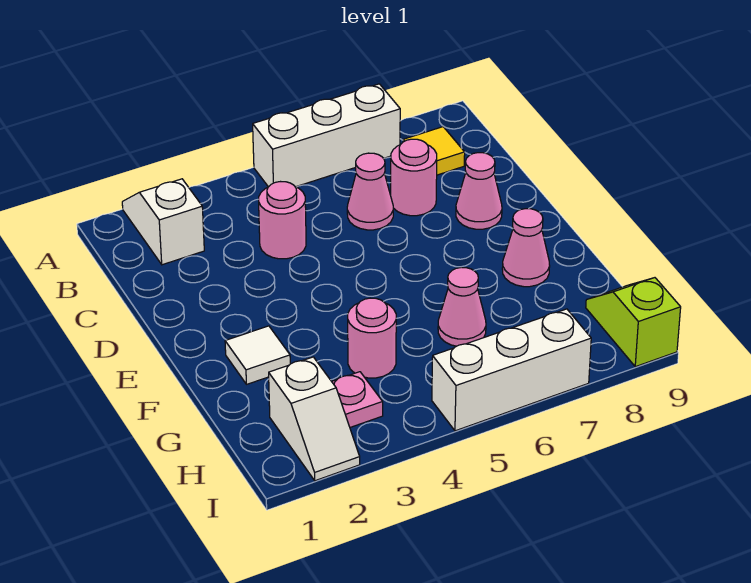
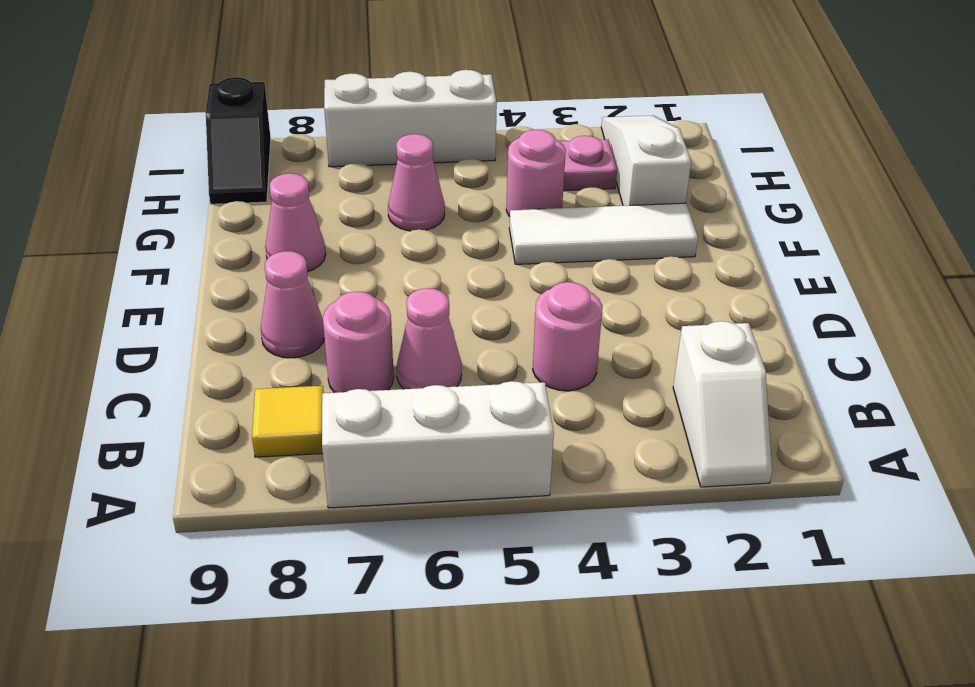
white tile F2 level 1 -> white tile F2:F4 level 1
white slope H2:I2 level 1 top H -> white slope G2:I2 level 1 top G
lime slope H9:I9 level 1 top I -> black slope H9:I9 level 1 top I

